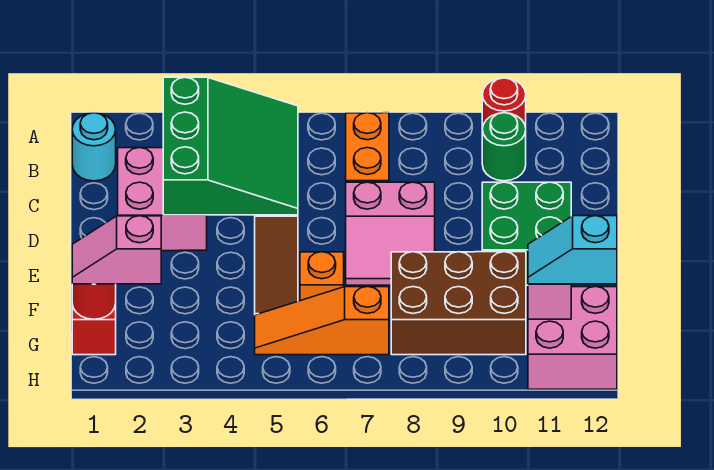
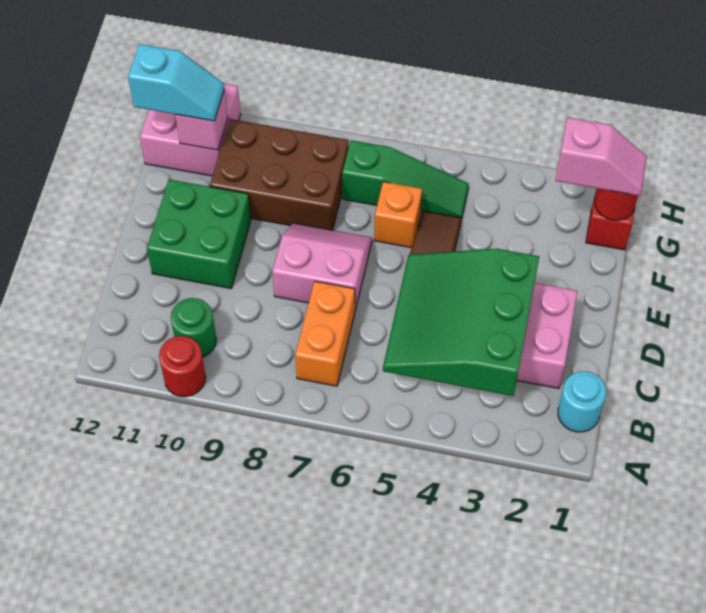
orange slope G5:G7 level 1 top 7 -> green slope G5:G7 level 1 top 7

